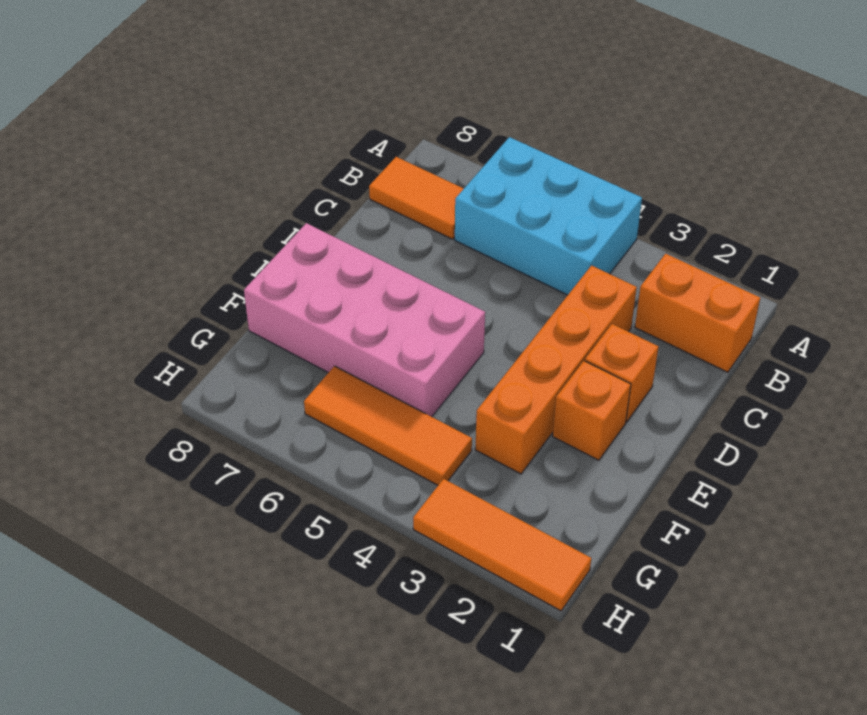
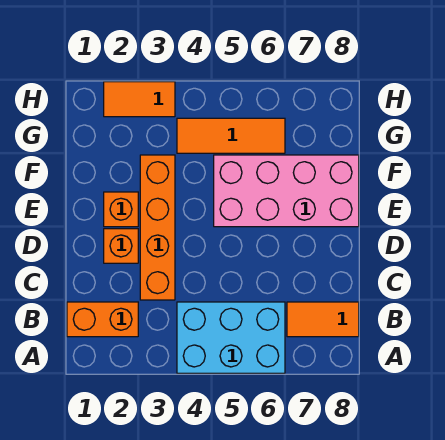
orange tile H1:H3 level 1 -> orange tile H2:H3 level 1

